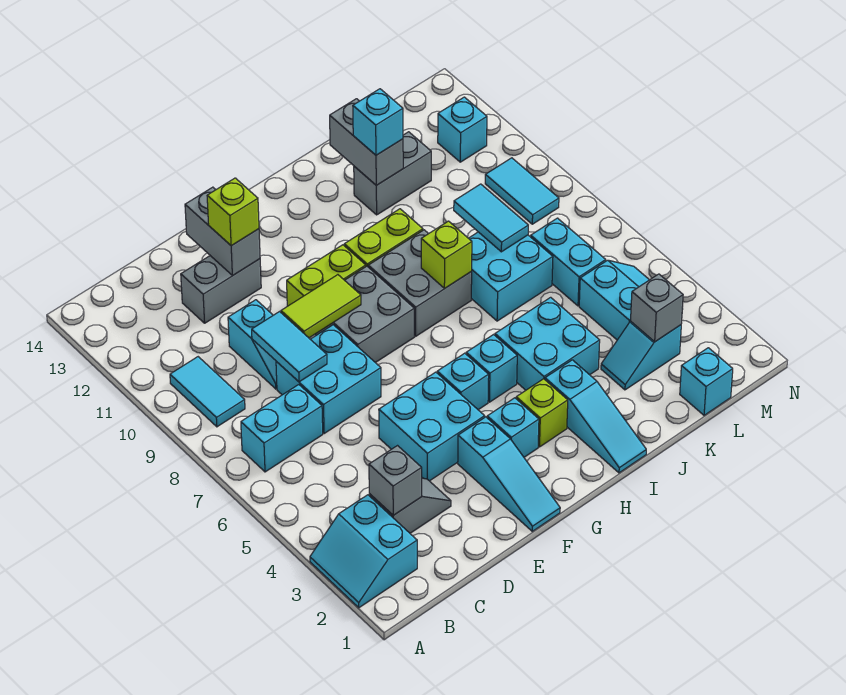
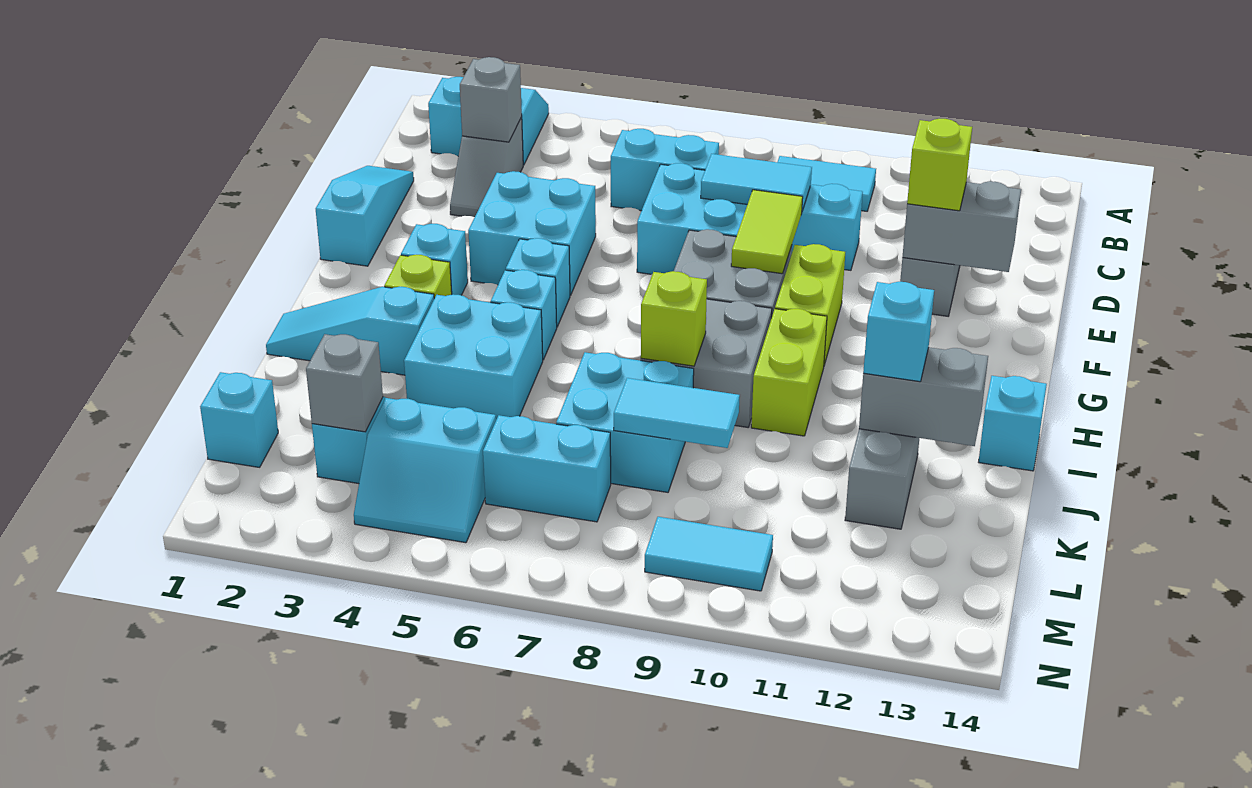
cyan brick B7:C7 level 1 -> cyan brick C6:C7 level 1
cyan slope F1:F3 level 1 top 3 -> cyan slope D1:F1 level 1 top F
cyan brick M12 level 1 -> cyan brick I14 level 1

